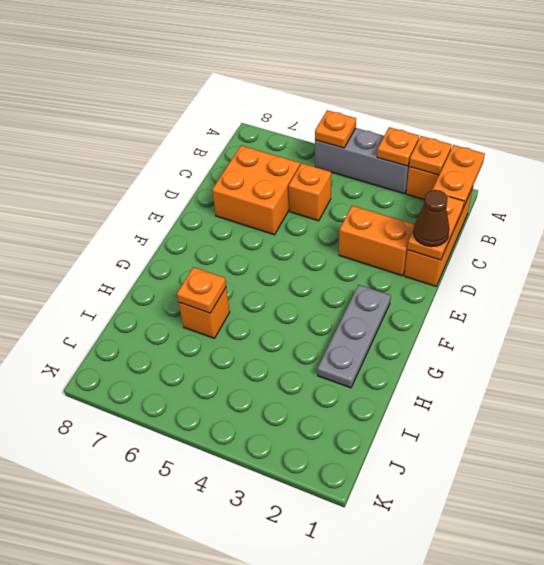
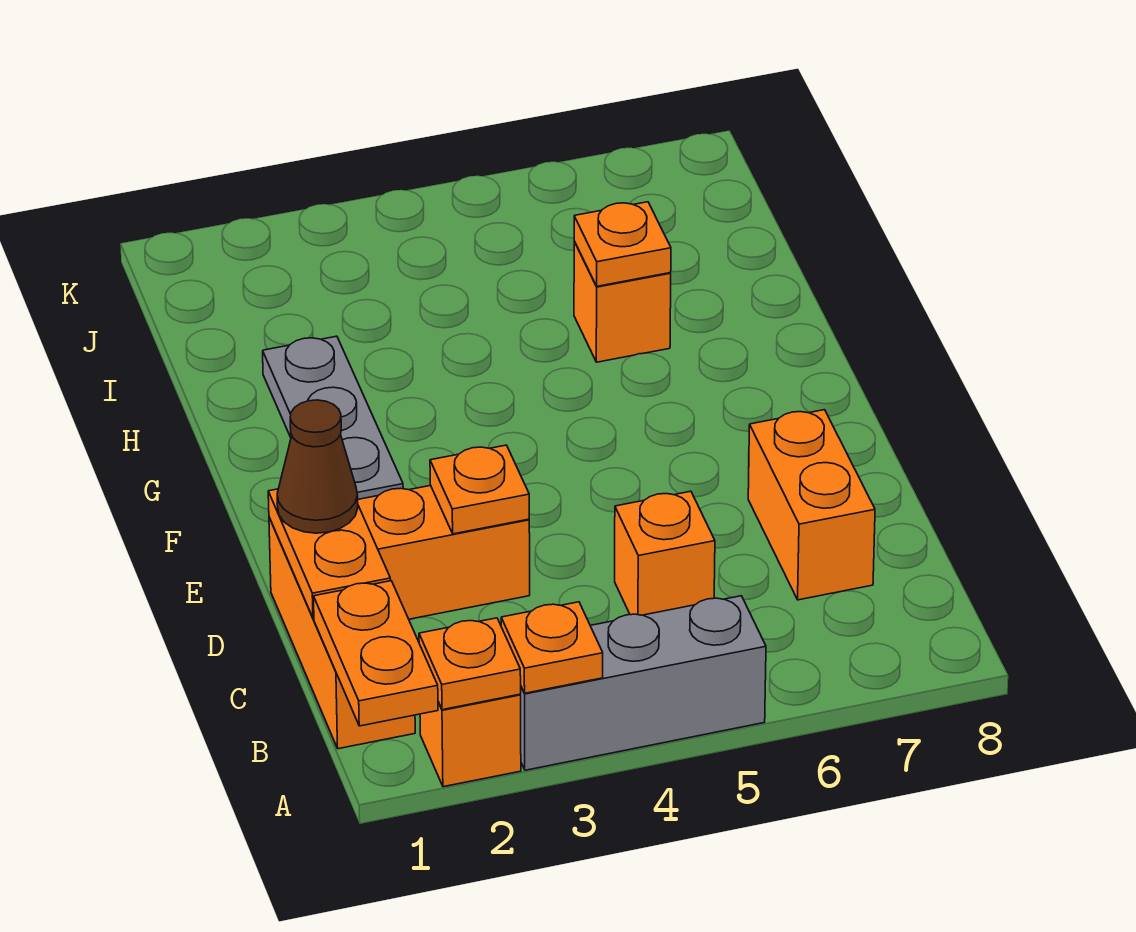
orange plate A5 level 2 -> orange plate D3 level 2
orange brick C6:D7 level 1 -> orange brick C7:D7 level 1

